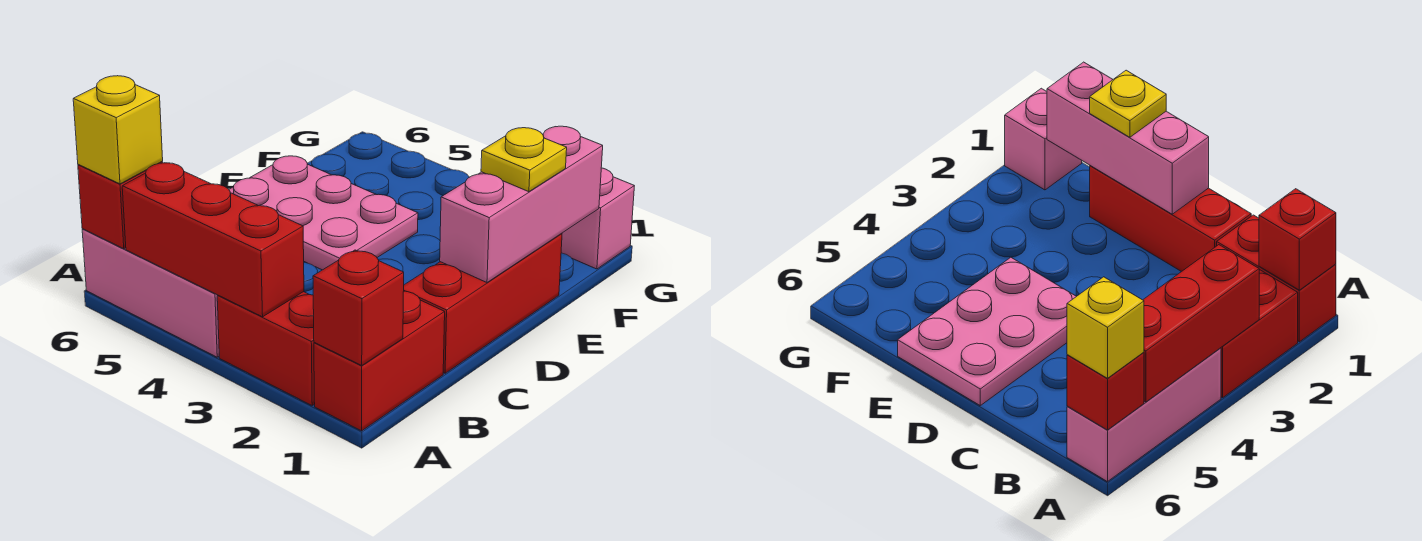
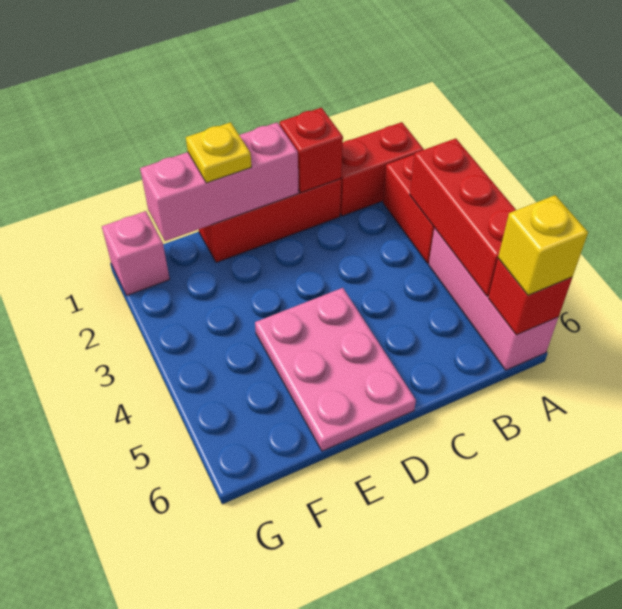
red brick A1 level 2 -> red brick C1 level 2

